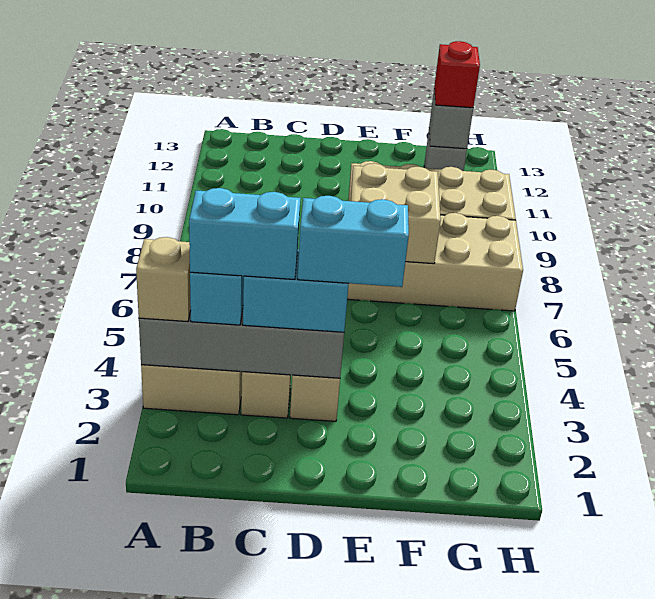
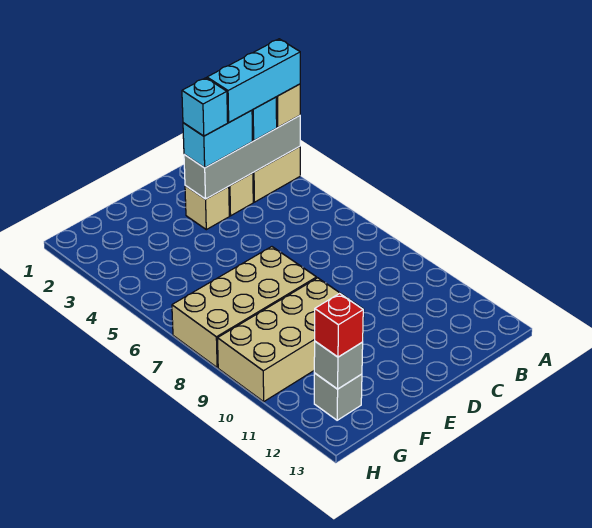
cyan brick B3:C3 level 4 -> cyan brick A3:C3 level 4
cyan brick D3:E3 level 4 -> cyan brick D3 level 4
tan brick E7:F8 level 2 -> none

